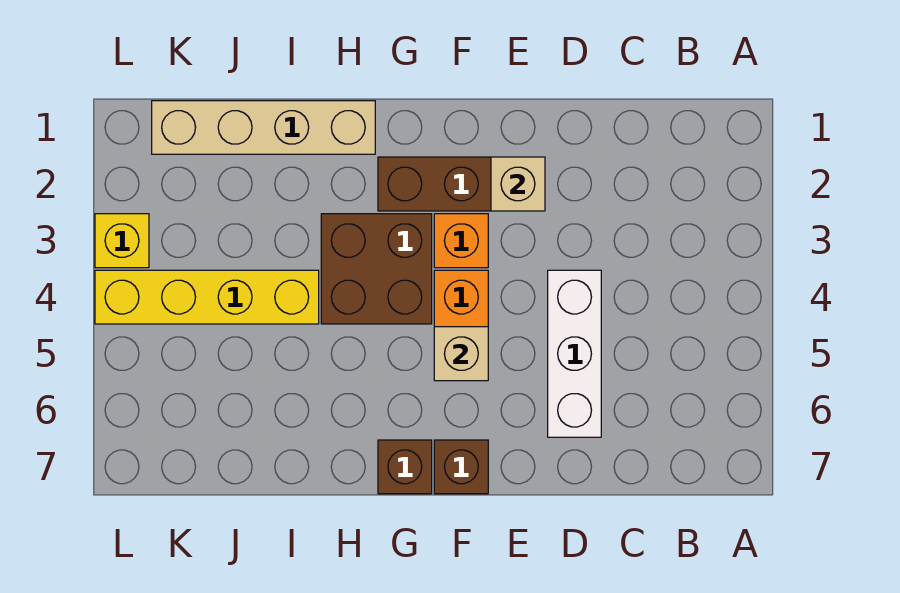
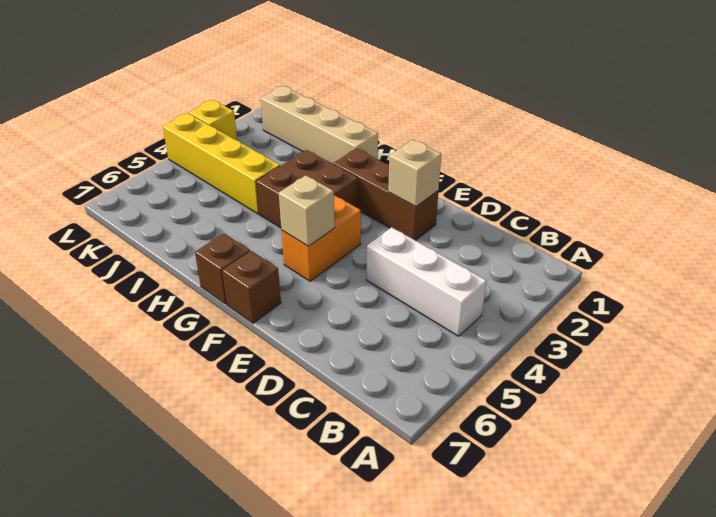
white brick D4:D6 level 1 -> white brick B4:D4 level 1
orange brick F3 level 1 -> none

